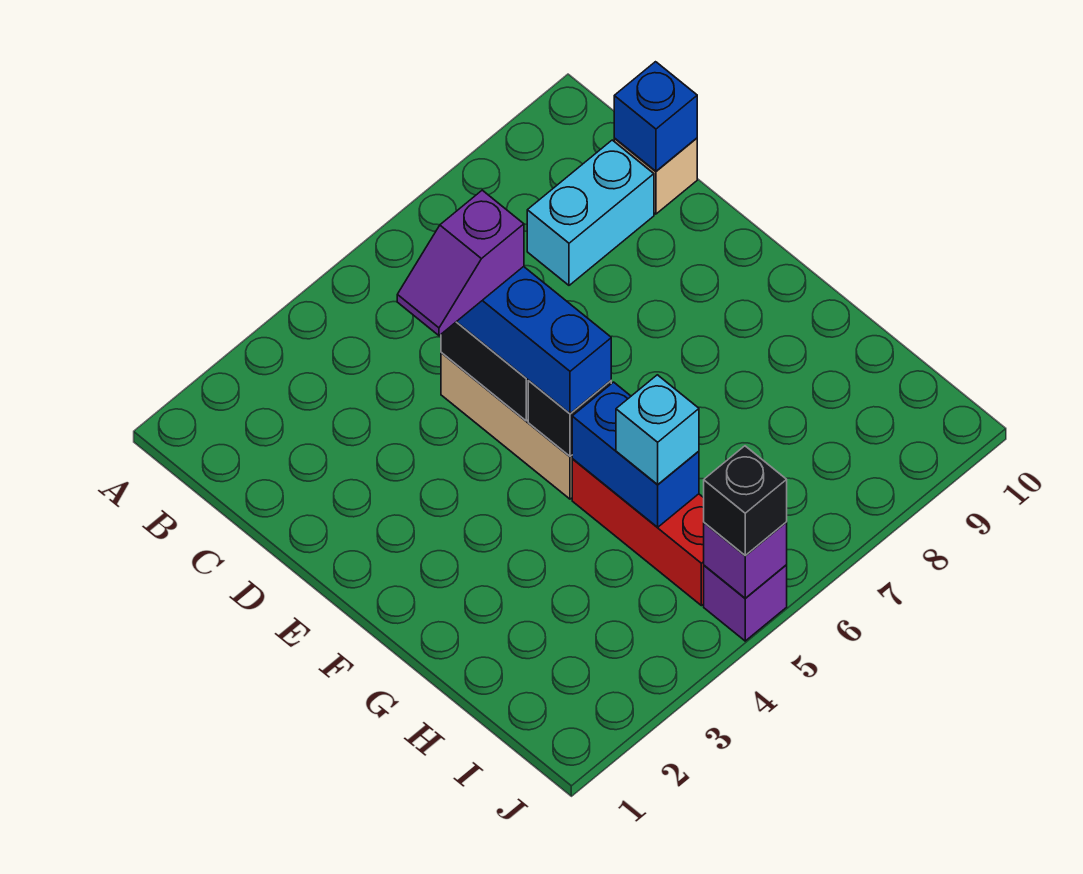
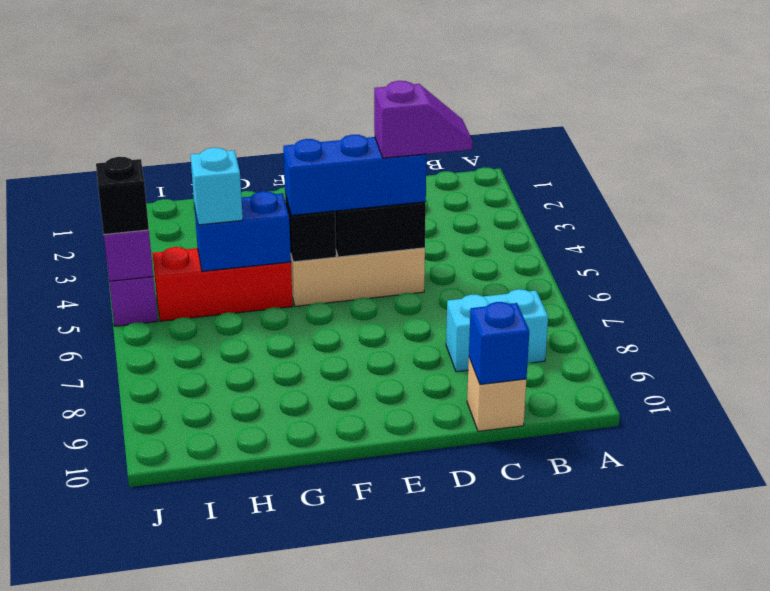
cyan brick C8:C9 level 1 -> cyan brick B8:C8 level 1
purple slope D4:D5 level 4 top 5 -> purple slope C5:D5 level 4 top D

